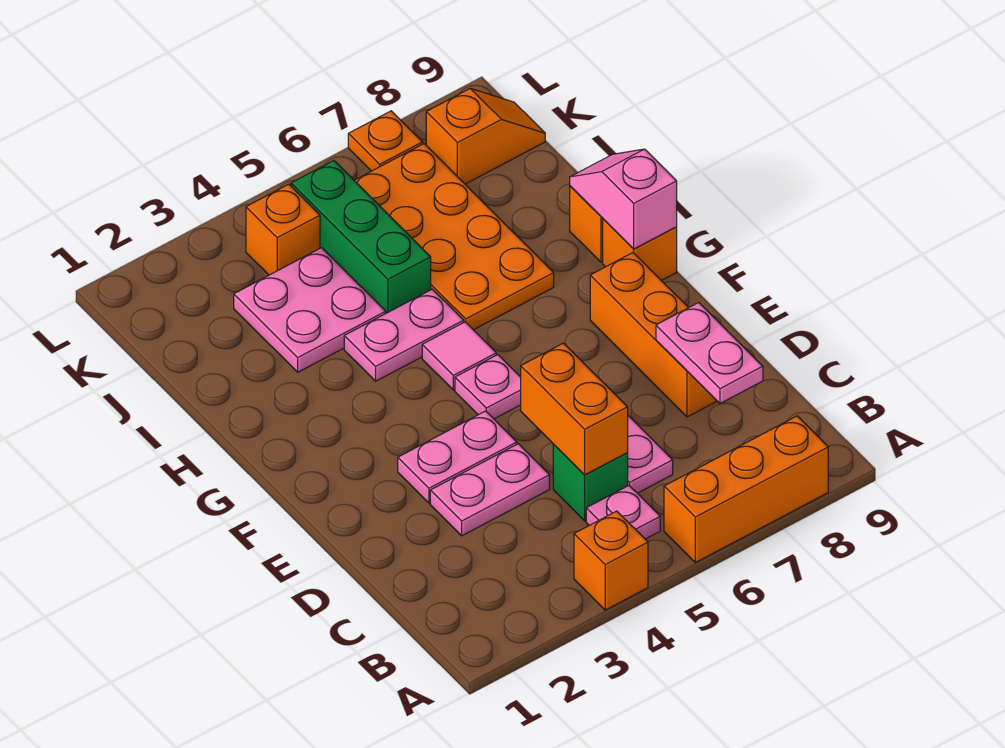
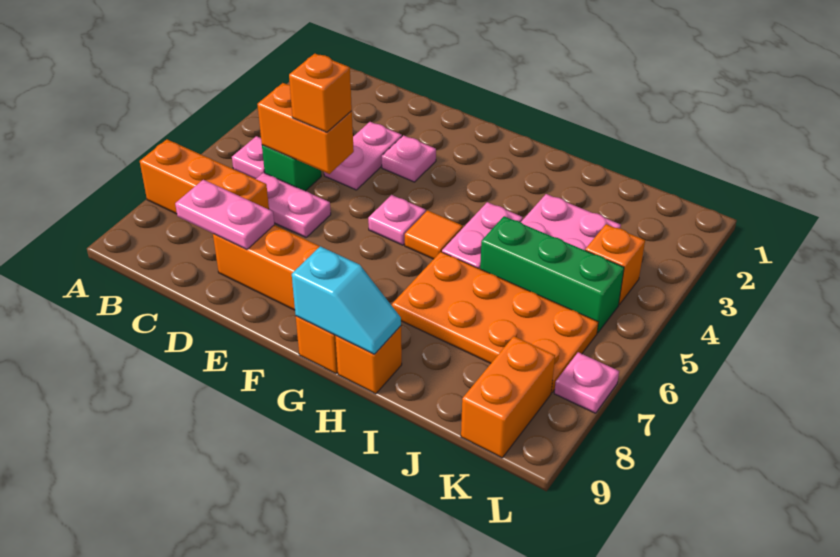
orange brick A4 level 1 -> orange brick D5 level 3
orange brick A6:A8 level 1 -> orange brick A7:C7 level 1
pink plate E3:E4 level 1 -> pink plate E3 level 1
pink tile G5 level 1 -> orange tile G5 level 1
pink slope G9:H9 level 2 top G -> cyan slope G9:H9 level 2 top G
orange slope K8:K9 level 1 top 8 -> orange brick K8:K9 level 1
orange plate L7 level 1 -> pink plate L7 level 1

